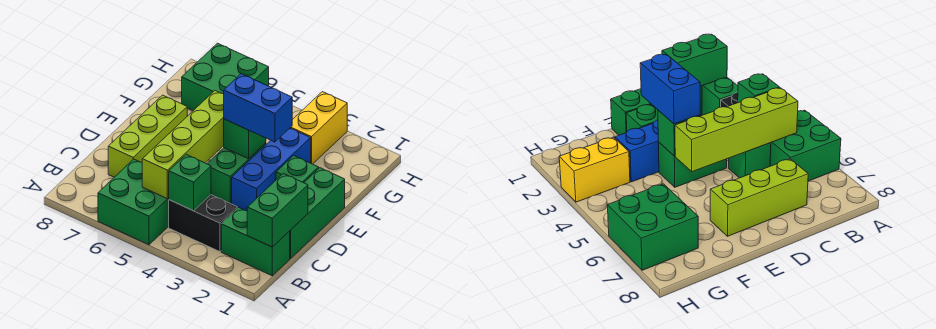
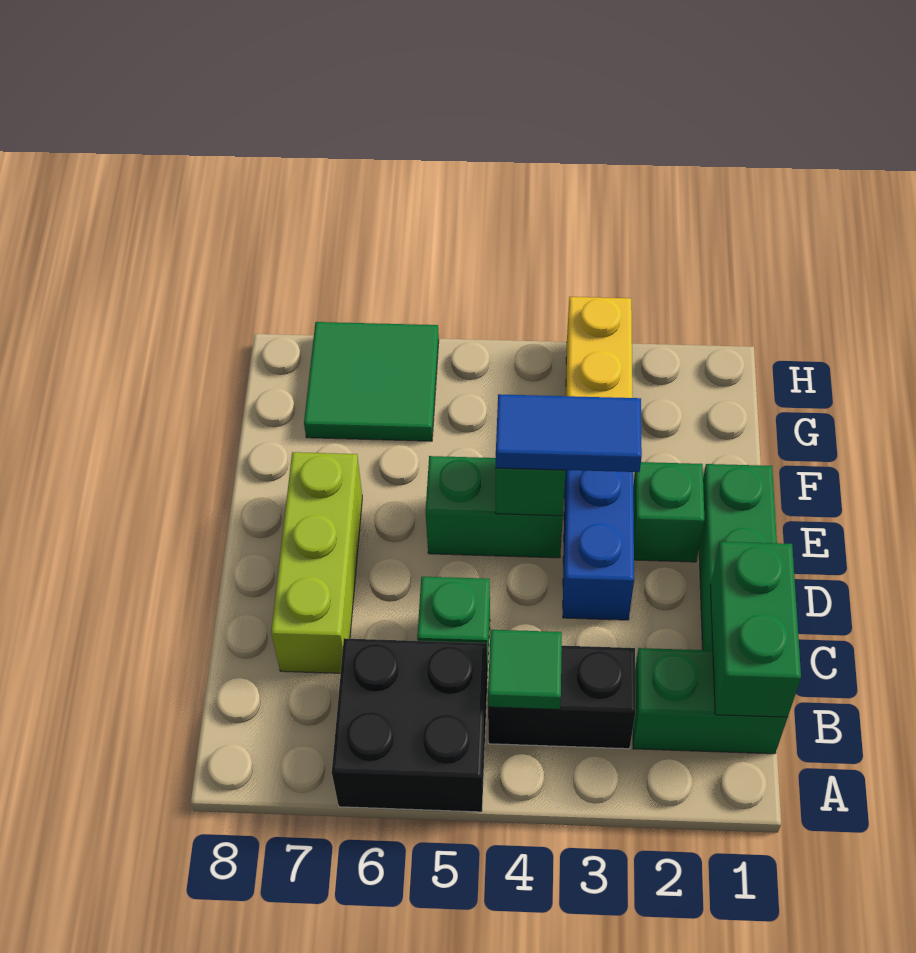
green brick A5:B6 level 1 -> black brick A5:B6 level 1
green brick B4 level 2 -> green tile B4 level 2
lime brick B5:E5 level 2 -> none
green brick D4:E4 level 1 -> green brick E4:E5 level 1
blue brick E3:E4 level 3 -> blue tile E3:E4 level 3
green brick G6:H7 level 1 -> green tile G6:H7 level 1

